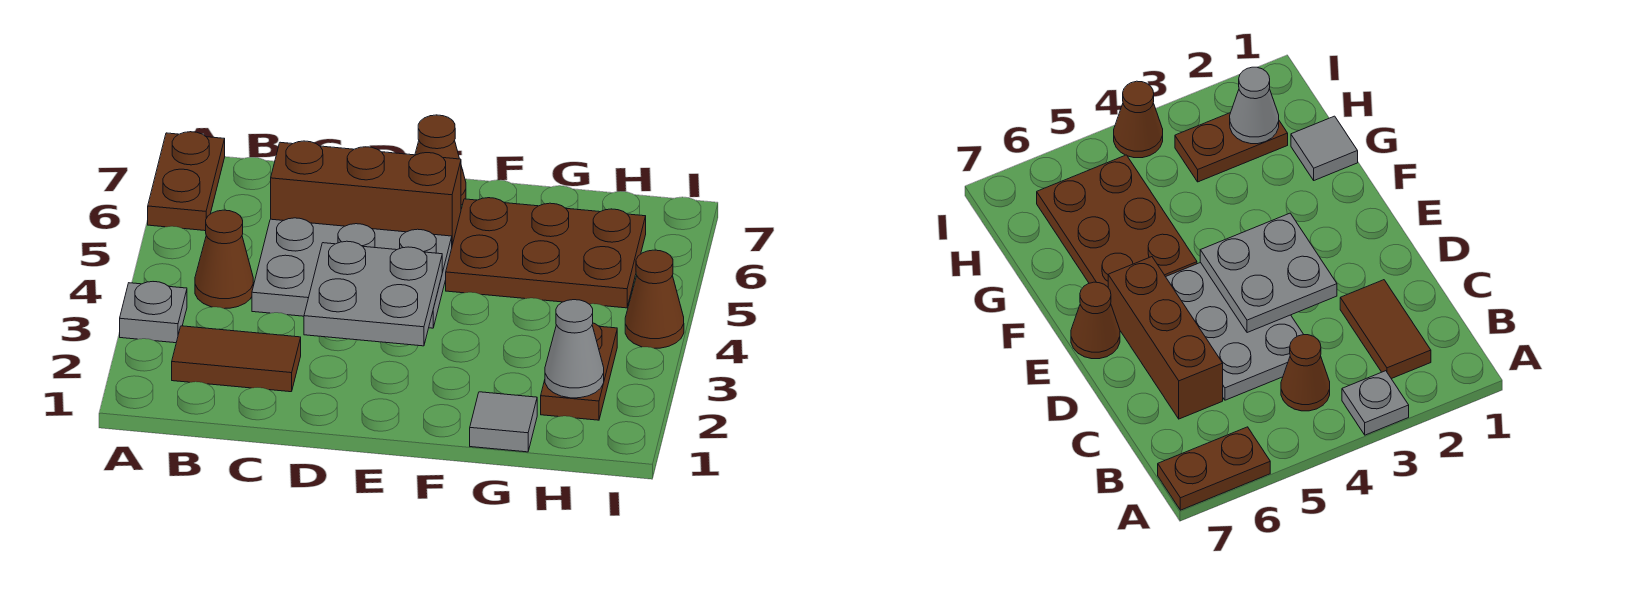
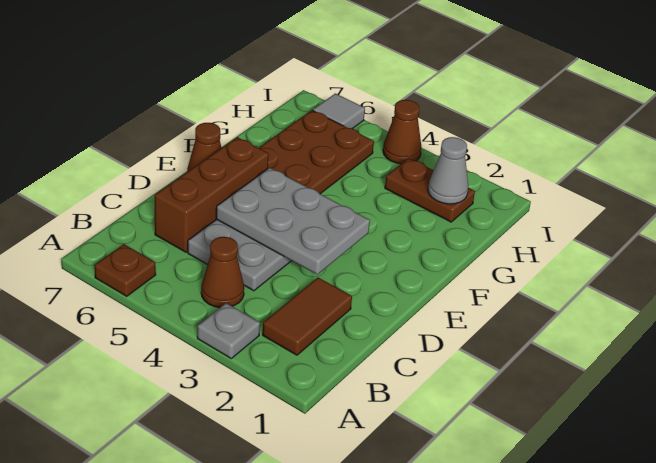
brown plate A6:A7 level 1 -> brown plate A6 level 1
grey plate D3:E4 level 2 -> grey plate D3:E5 level 2
grey tile G1 level 1 -> grey tile I6 level 1

